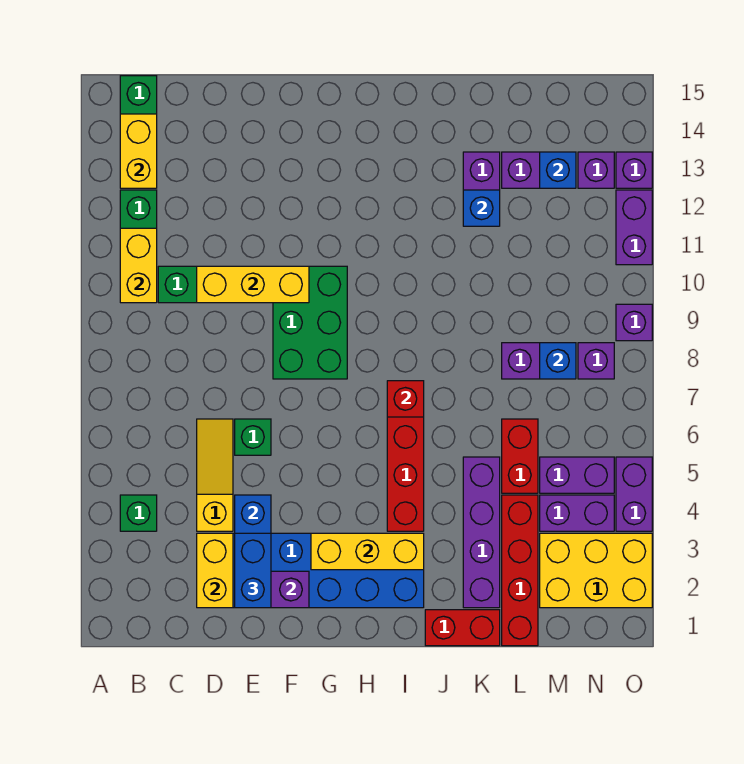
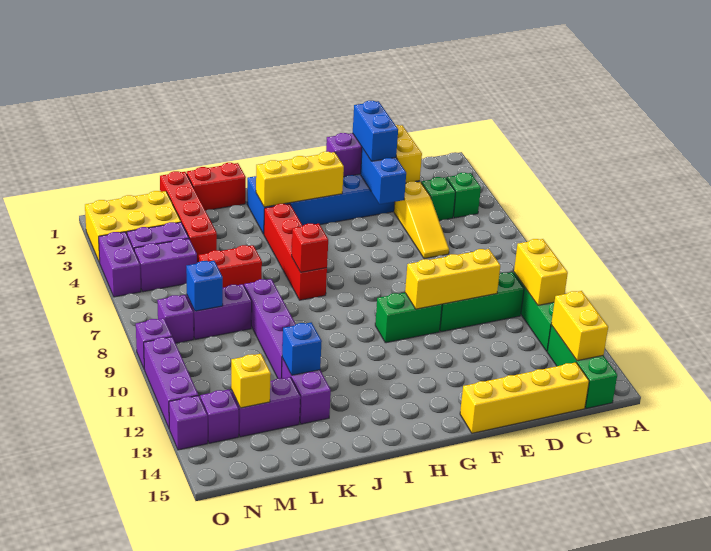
none -> yellow brick C15:F15 level 1
green brick E6 level 1 -> green brick C4 level 1
green brick F8:G10 level 1 -> green brick F10:G10 level 1
purple brick K2:K5 level 1 -> purple brick K8:K11 level 1
red brick L5:L6 level 1 -> red brick K6:L6 level 1
blue brick M13 level 2 -> yellow brick M13 level 2
purple brick O11:O12 level 1 -> purple brick O10:O12 level 1

